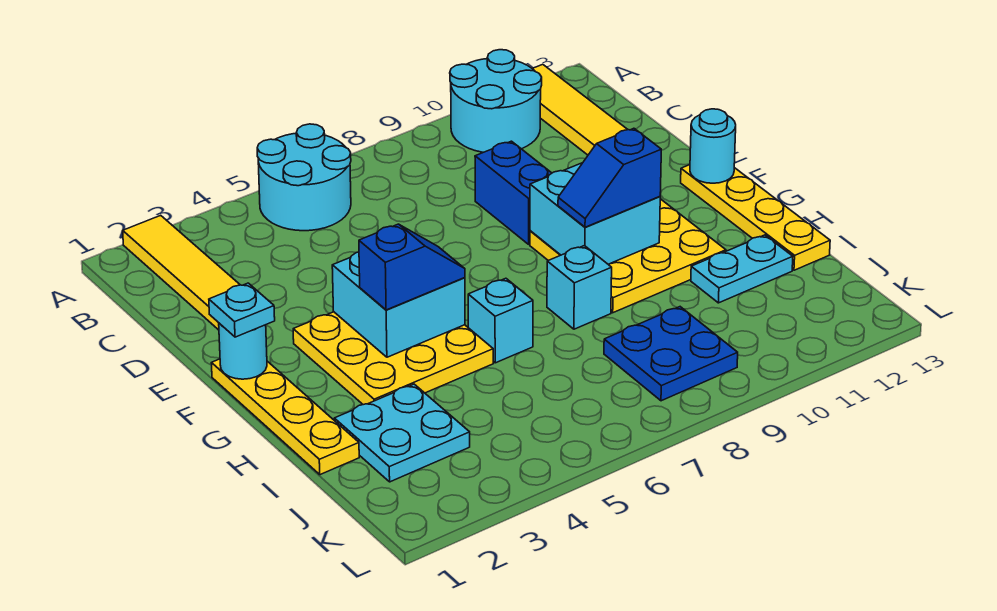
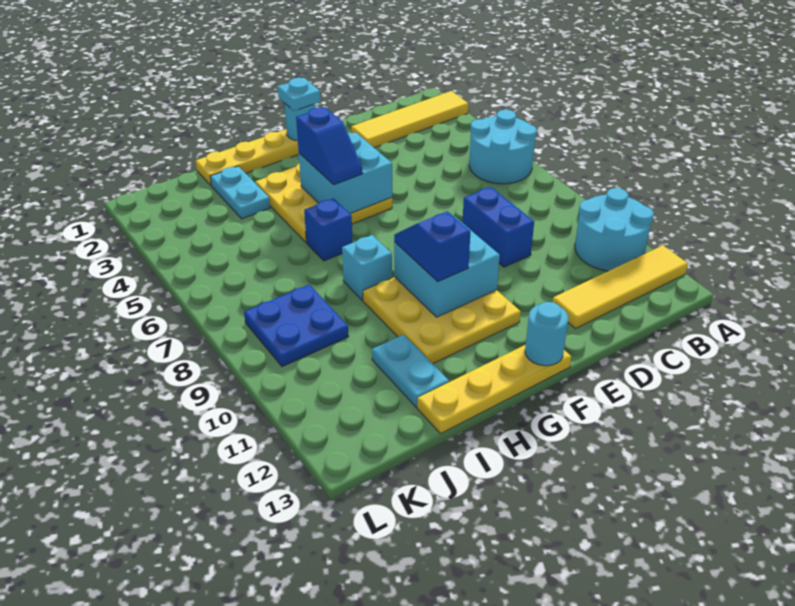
blue brick D9:E9 level 1 -> blue brick D8:D9 level 1
cyan brick H6 level 1 -> blue brick H6 level 1
cyan plate I2:J3 level 1 -> cyan plate I2:I3 level 1

